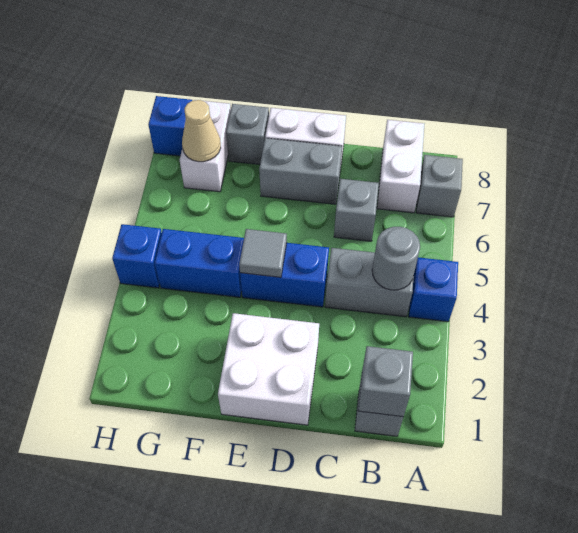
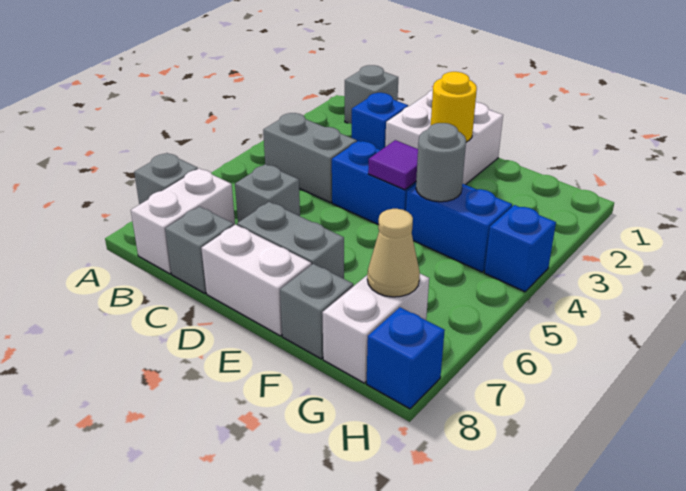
blue brick A4 level 1 -> blue brick C2 level 1
grey brick B1 level 2 -> grey brick C8 level 1
grey round brick B4 level 2 -> grey round brick F4 level 2
none -> yellow round brick E2 level 2
grey tile E4 level 2 -> purple tile E4 level 2

